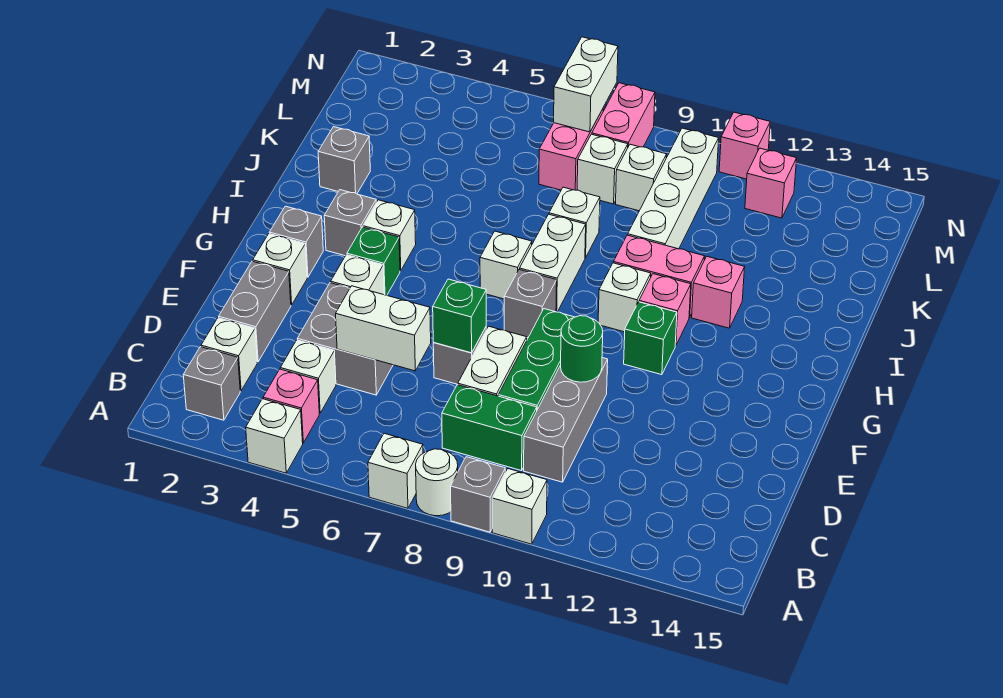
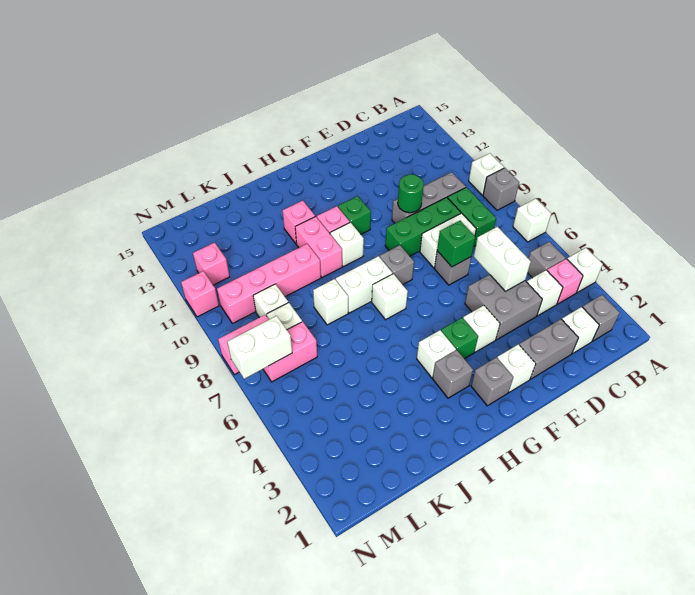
white round brick A8 level 1 -> none
grey brick J2 level 1 -> grey brick B5 level 1
white brick J10:M10 level 1 -> pink brick J10:M10 level 1

